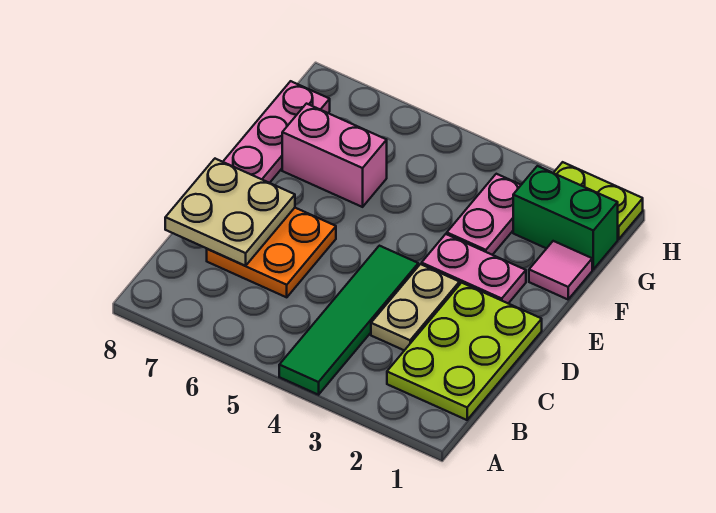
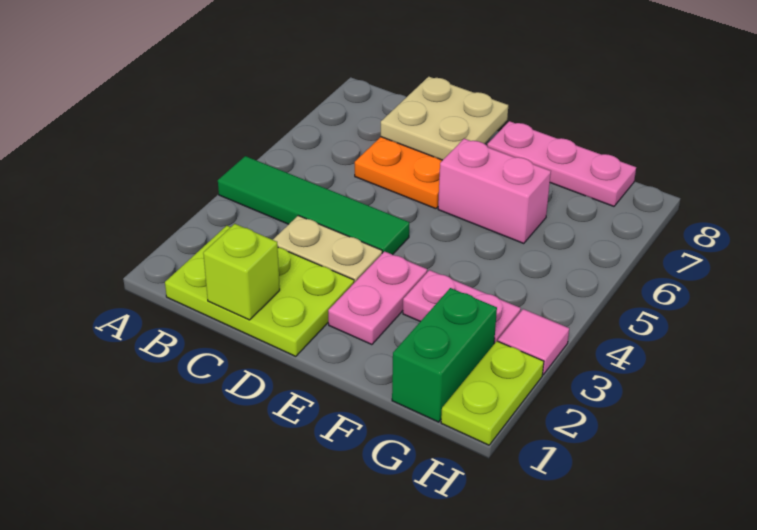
none -> lime brick C1 level 2
pink tile F1 level 1 -> pink tile H3 level 1
pink brick F6:F7 level 1 -> pink brick E6:F6 level 1

